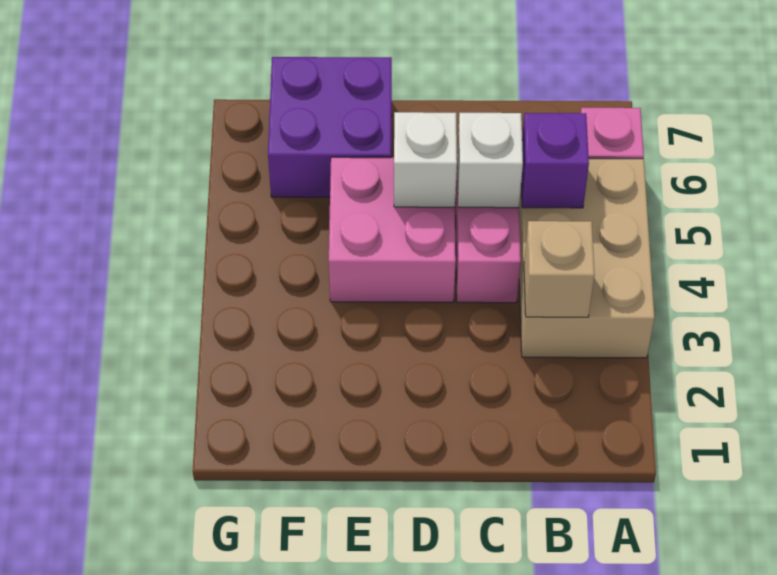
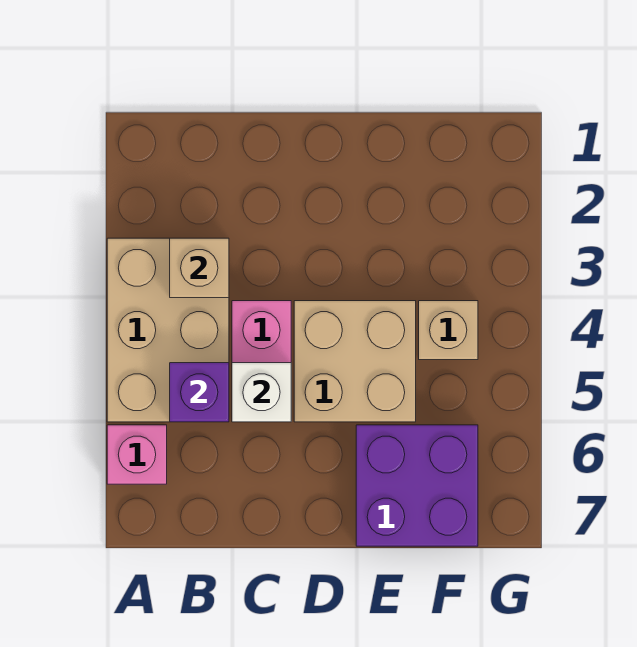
pink brick D4:E5 level 1 -> tan brick D4:E5 level 1
white brick D5 level 2 -> none
none -> tan brick F4 level 1

